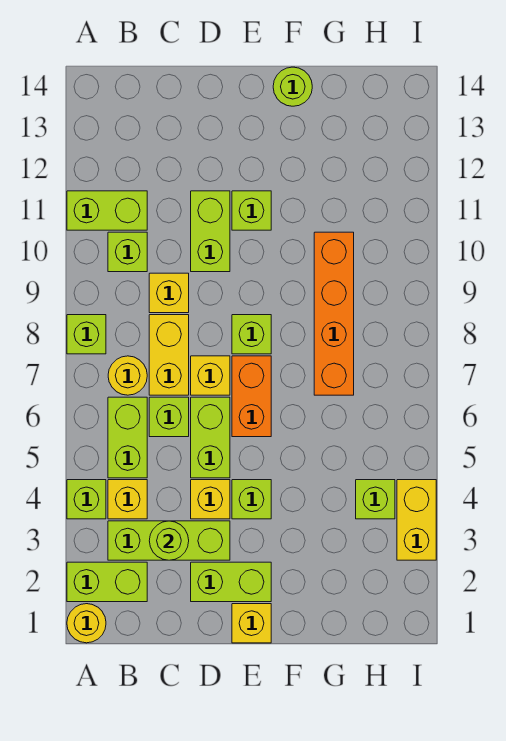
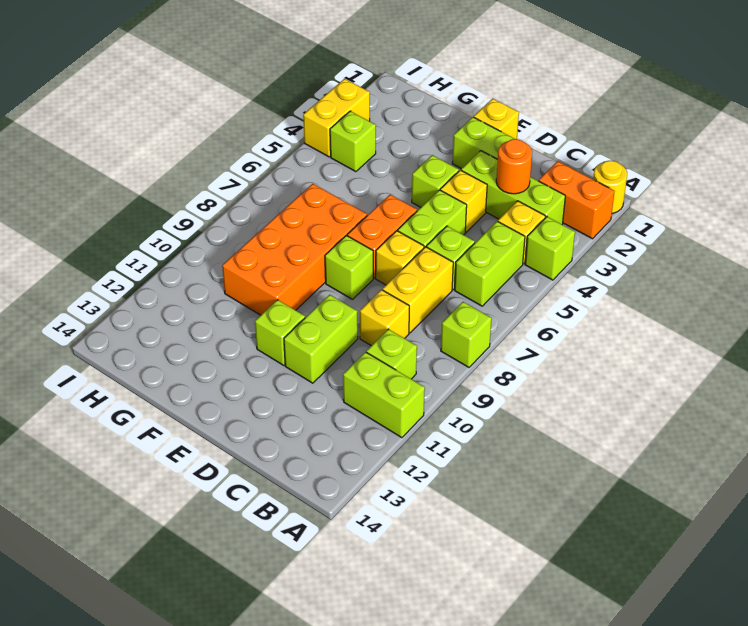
lime brick A2:B2 level 1 -> orange brick A2:B2 level 1
yellow round brick B7 level 1 -> none
lime round brick C3 level 2 -> orange round brick C3 level 2
lime round brick F14 level 1 -> none
orange brick G7:G10 level 1 -> orange brick F7:G10 level 1

